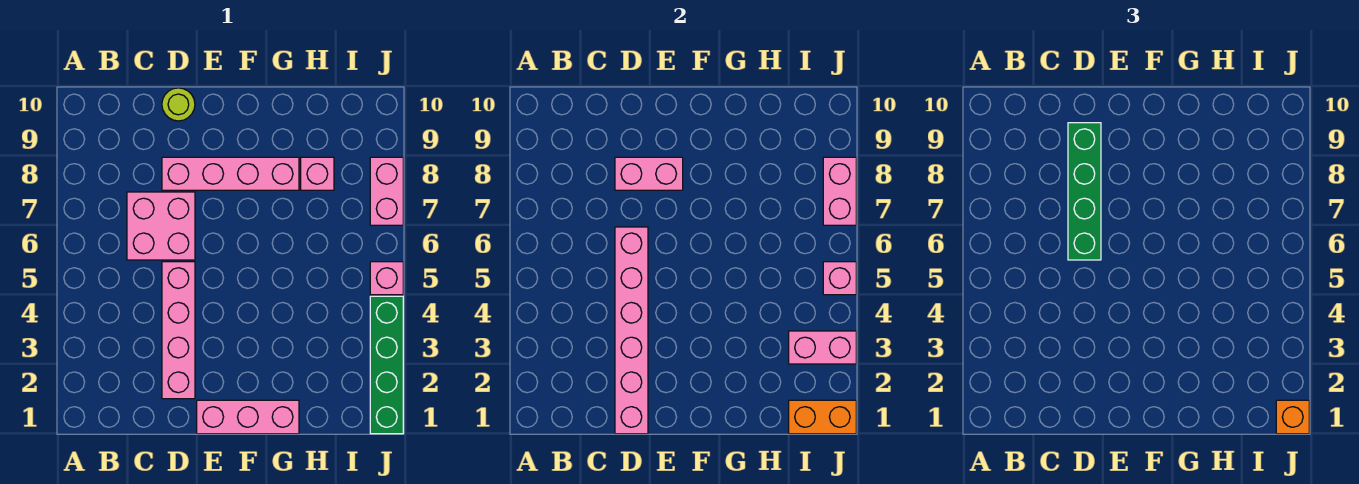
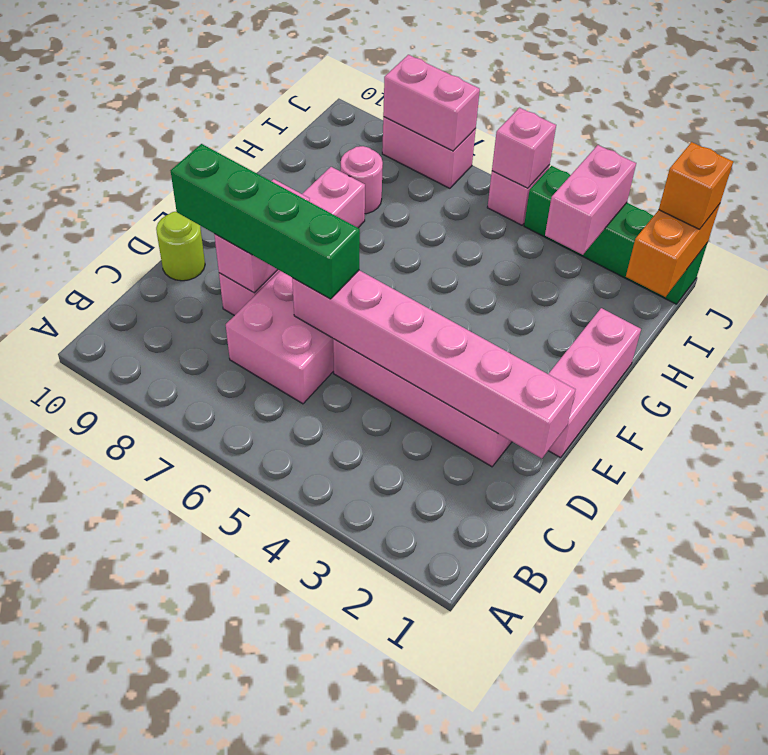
pink brick H8 level 1 -> pink round brick H8 level 1

